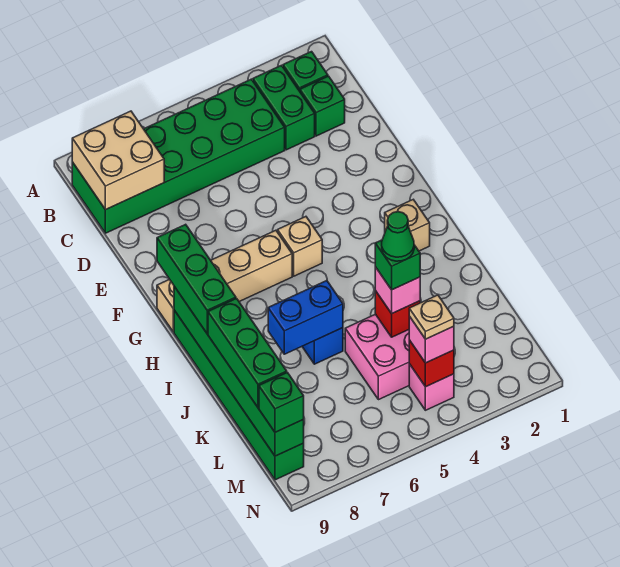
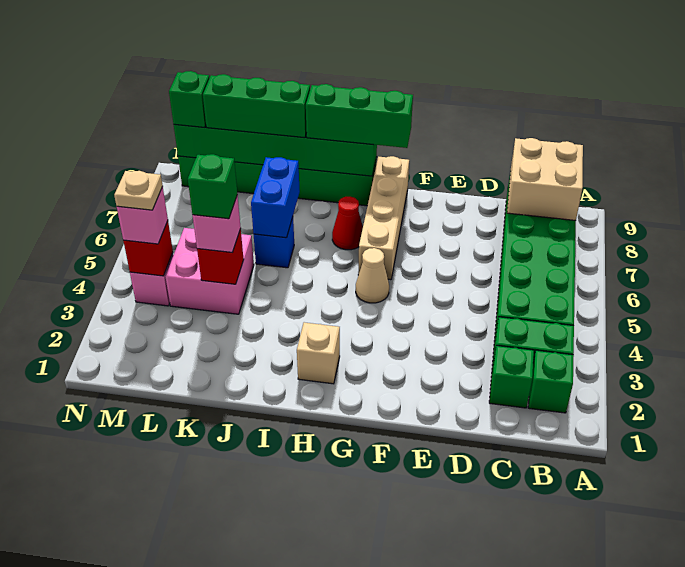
tan brick G5 level 1 -> tan cone G5 level 1
none -> red cone H7 level 1
green cone K4 level 5 -> none

